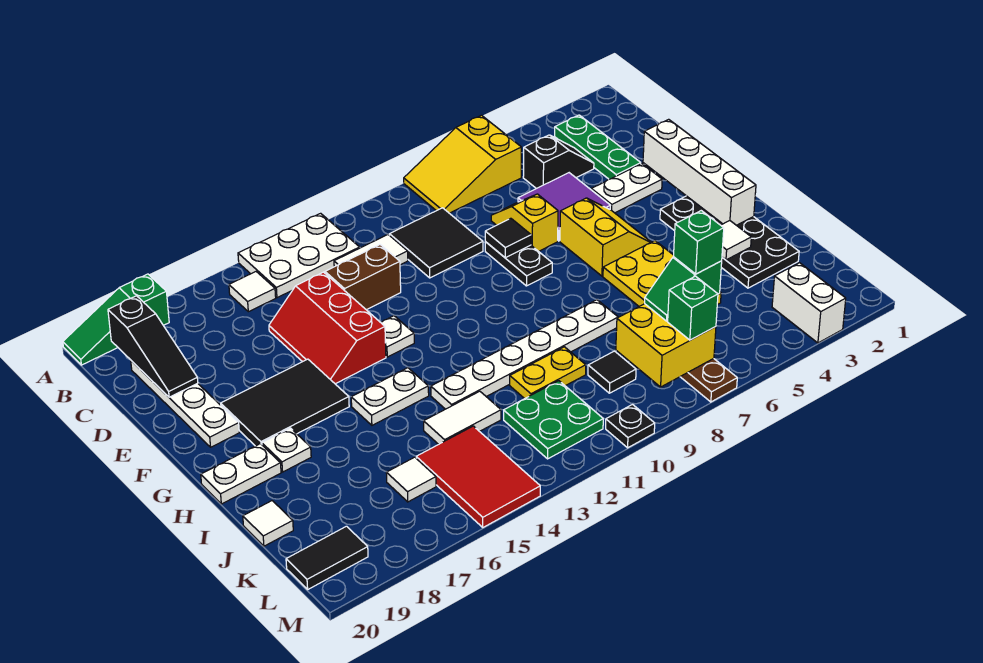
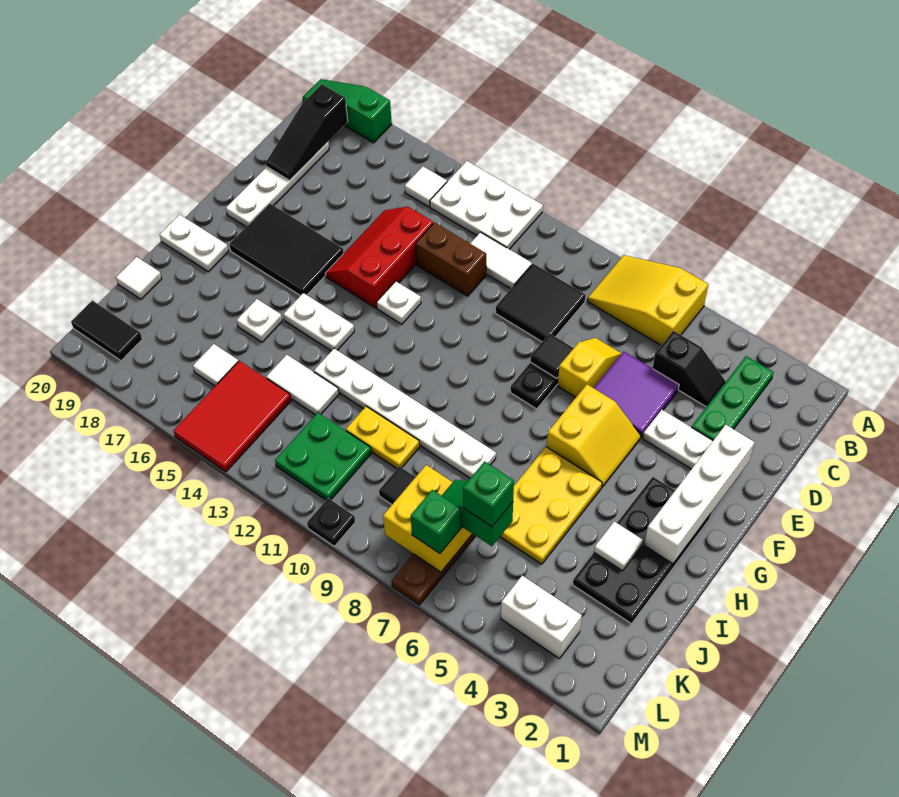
white plate H18 level 1 -> white plate I16 level 1
white brick L3:M3 level 1 -> white brick L3:L4 level 1

